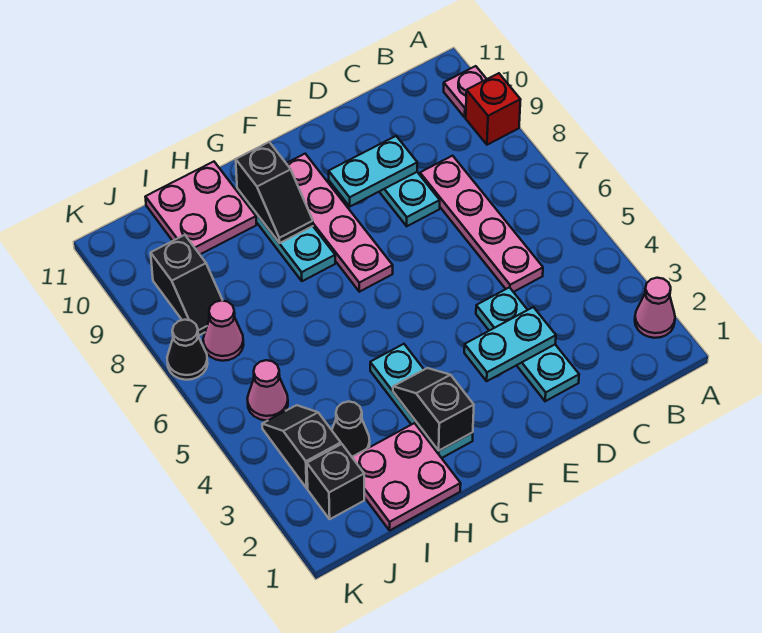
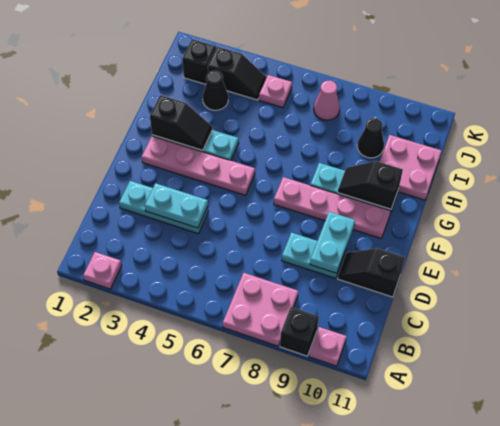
pink cone A2 level 1 -> pink plate A2 level 1
red brick A9 level 1 -> black brick A9 level 1
pink plate C5:C8 level 1 -> pink plate F2:F5 level 1
cyan plate D3:E3 level 2 -> cyan plate D3:D4 level 2
pink plate H1:I2 level 1 -> pink plate A7:B8 level 1
pink cone J5 level 1 -> pink plate J5 level 1
black slope J8:J9 level 1 top 9 -> black slope D10:D11 level 1 top 11
black cone K7 level 1 -> black cone I9 level 1

